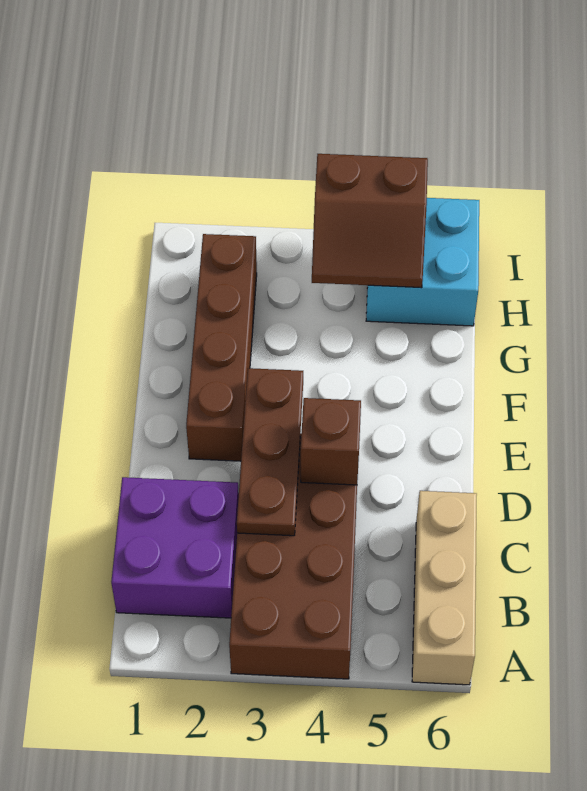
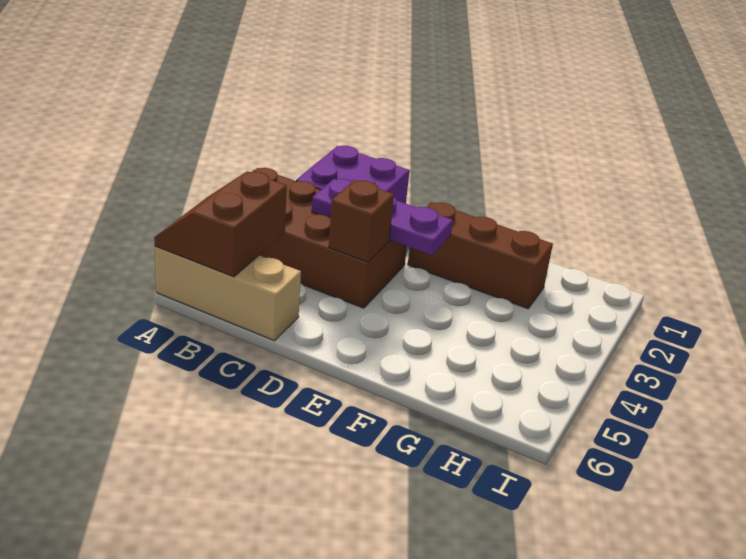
brown plate C3:E3 level 2 -> purple plate C3:E3 level 2
brown brick E2:H2 level 1 -> brown brick E2:G2 level 1
brown slope H4:I5 level 2 top I -> brown slope A5:B6 level 2 top B
cyan brick H5:I6 level 1 -> none

